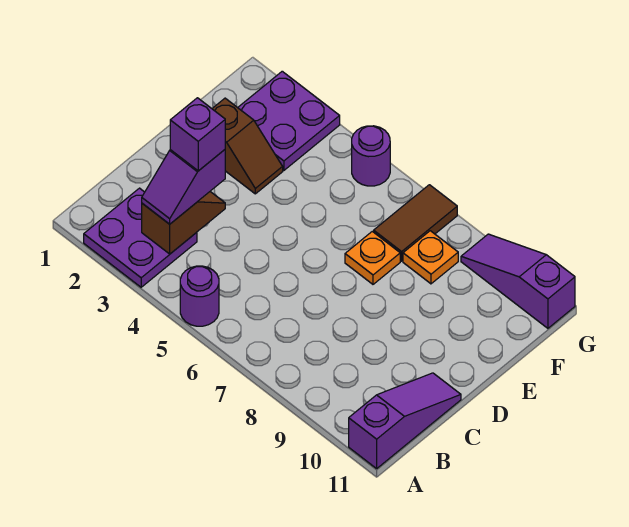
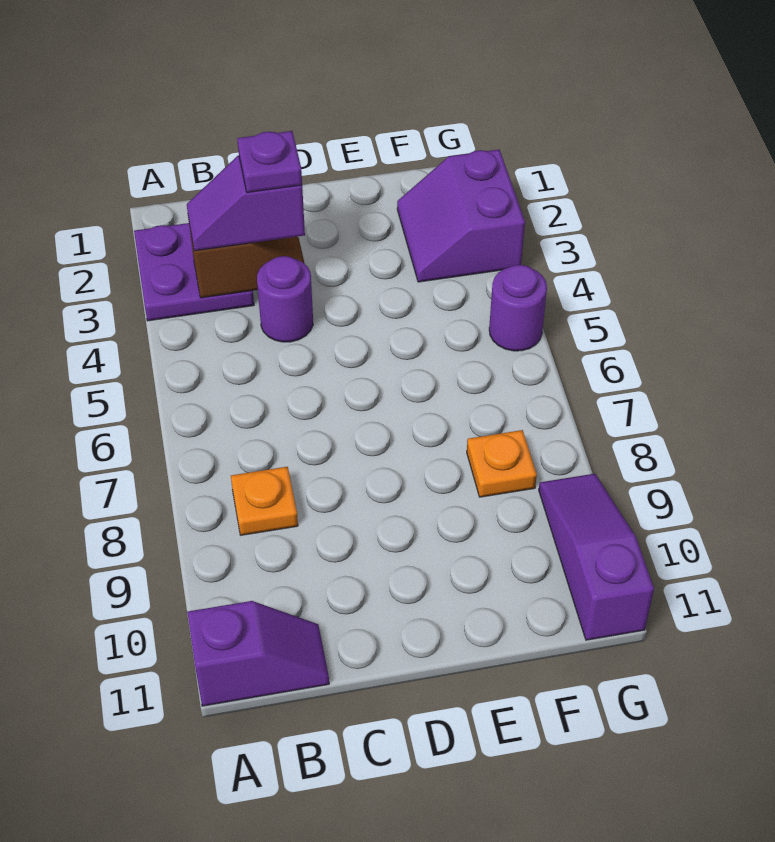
purple round brick A5 level 1 -> purple round brick C4 level 1
purple slope A11:C11 level 1 top A -> purple slope A11:B11 level 1 top A
purple brick C3 level 4 -> purple plate C3 level 4
brown slope E2:E3 level 1 top 2 -> none
orange plate E7 level 1 -> orange plate B8 level 1
purple plate F2:G3 level 1 -> purple slope F2:G3 level 1 top G
brown tile F7:G7 level 1 -> none

